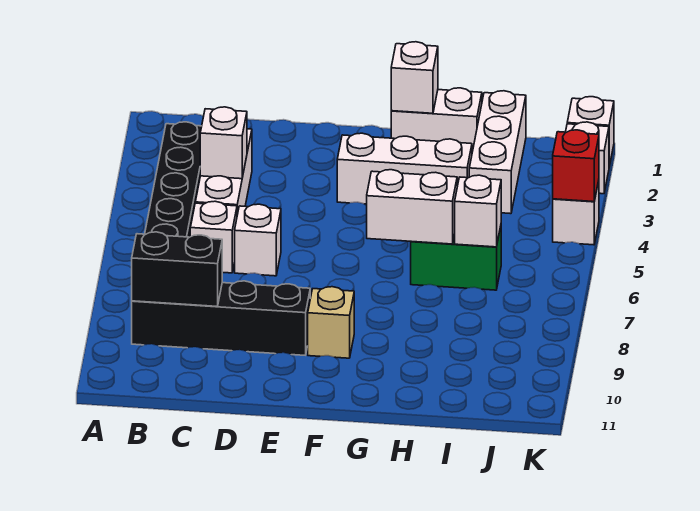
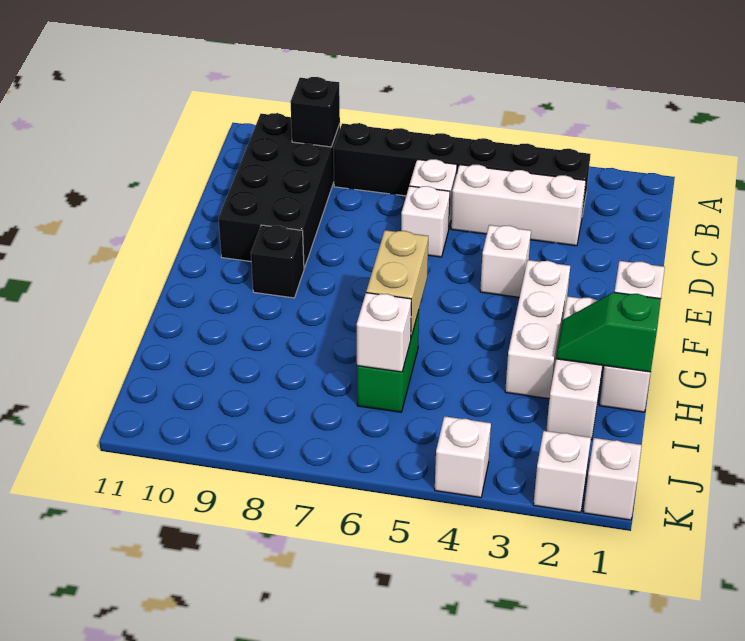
black brick B9:E9 level 1 -> black brick B9:E10 level 1
black brick B9:C9 level 2 -> black brick B9 level 2
white brick C4 level 2 -> white brick E4 level 1
tan brick F9 level 1 -> black brick F9 level 1
white brick G6:H6 level 2 -> tan brick G6:H6 level 2
none -> green slope H1:H2 level 2 top 1
white brick I1:I3 level 1 -> white brick G2:I2 level 1
red brick K4 level 2 -> none

